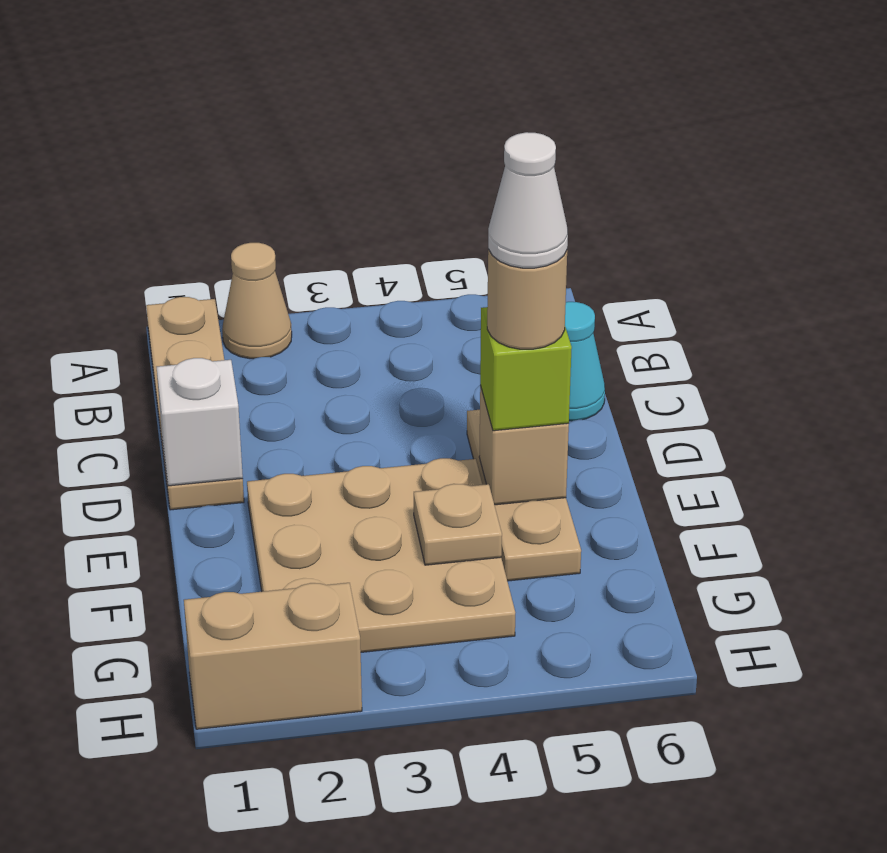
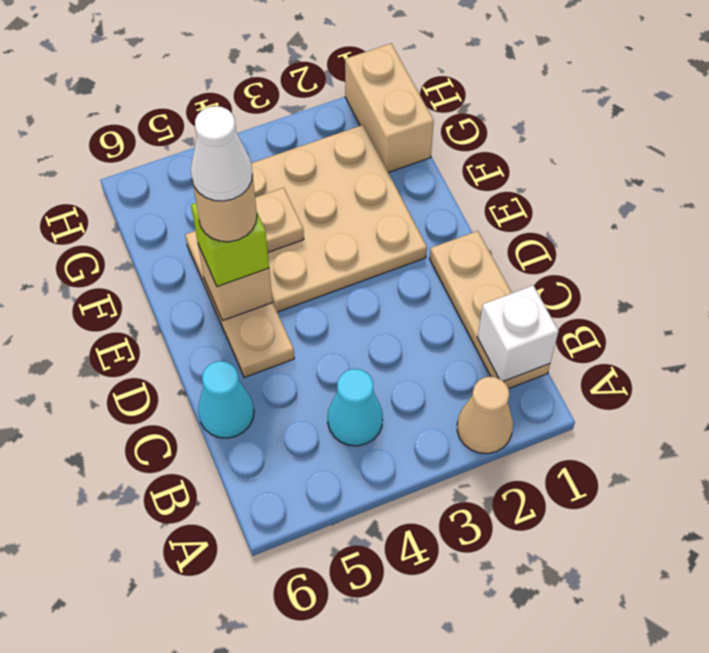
tan plate A1:D1 level 1 -> tan plate B1:D1 level 1
none -> cyan cone B4 level 1
white brick D1 level 2 -> white brick B1 level 2
tan brick H1:H2 level 1 -> tan brick G1:H1 level 1

